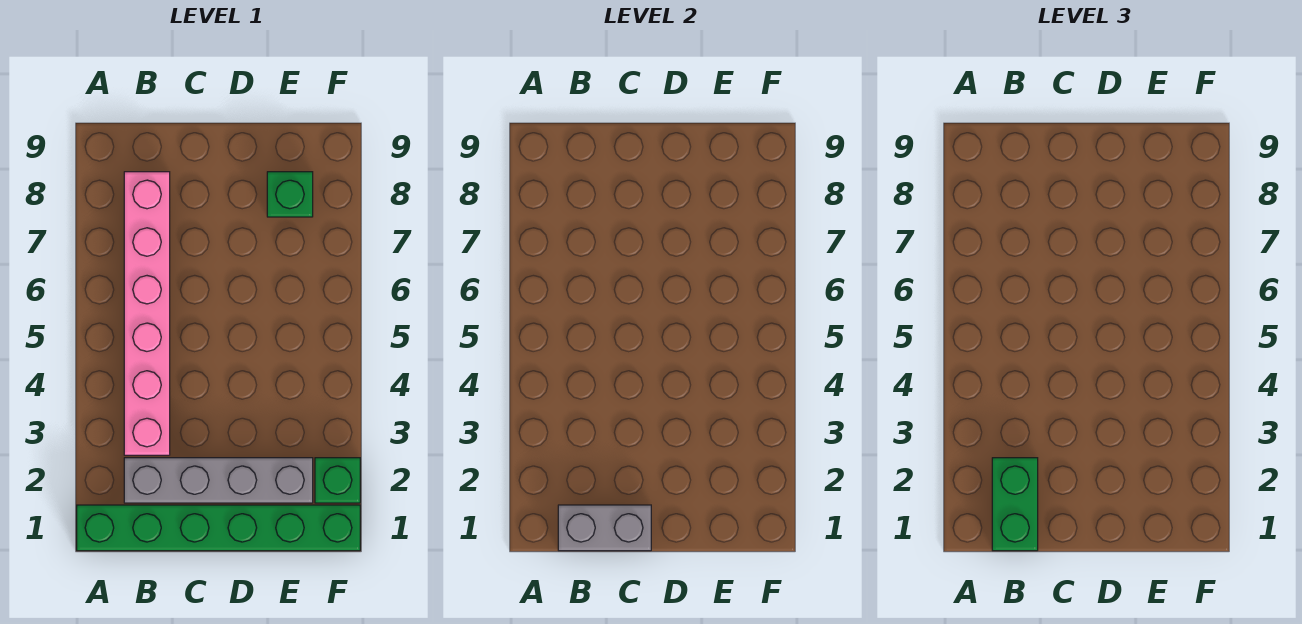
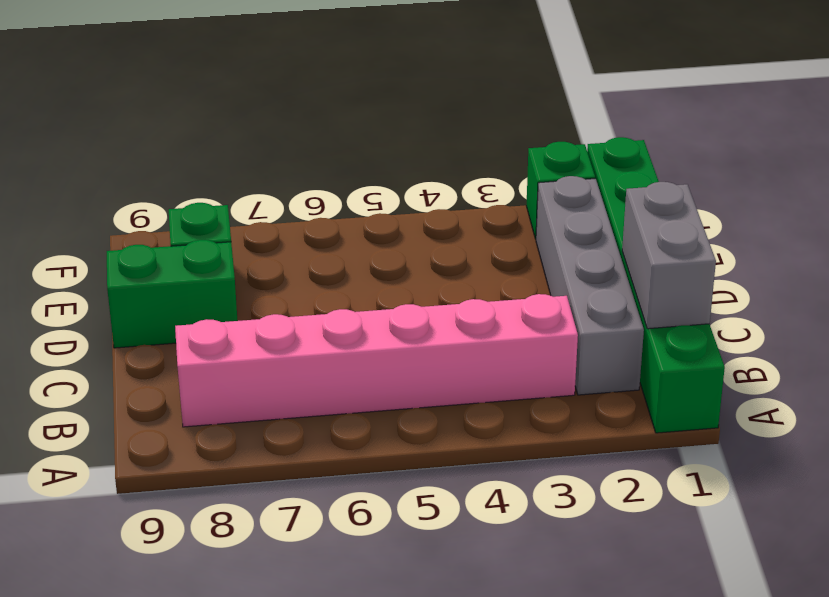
green brick B1:B2 level 3 -> green brick D8:D9 level 1

